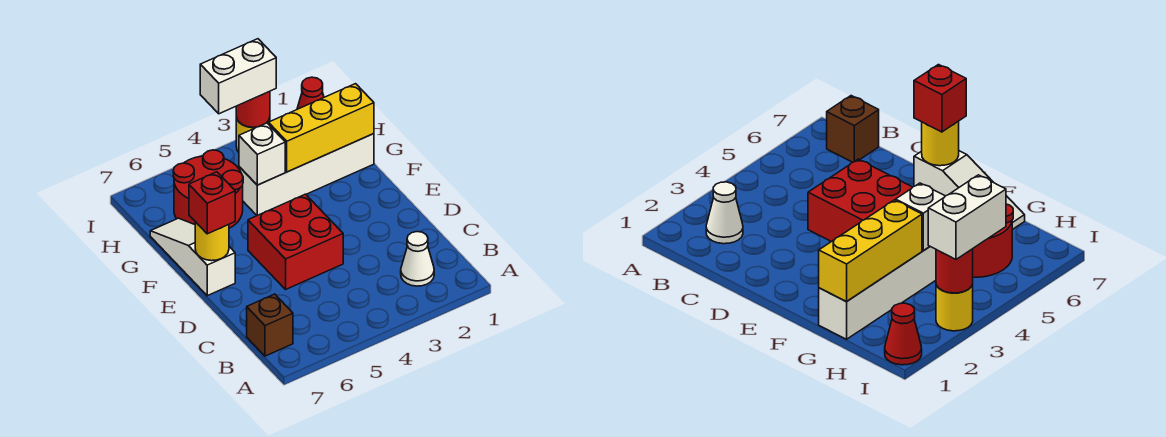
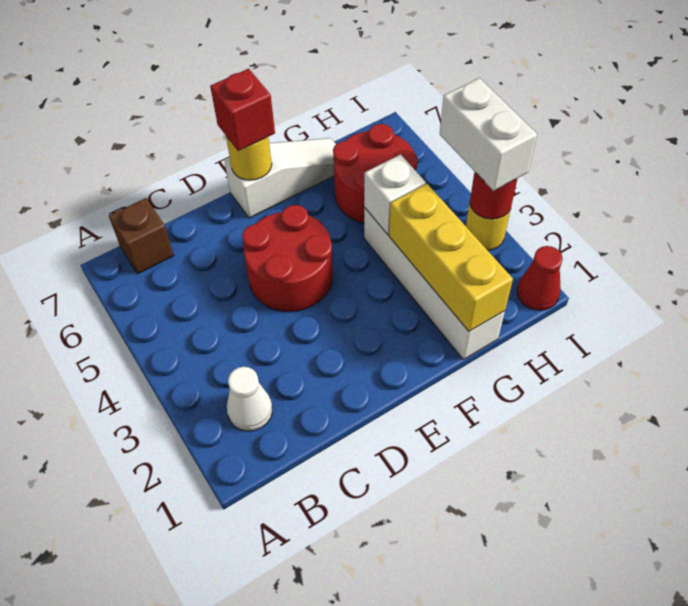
red brick D4:E5 level 1 -> red round brick D4:E5 level 1

